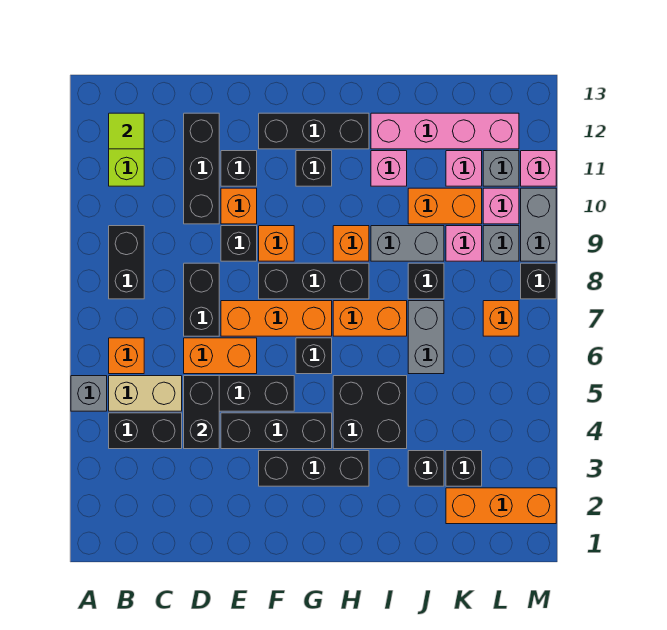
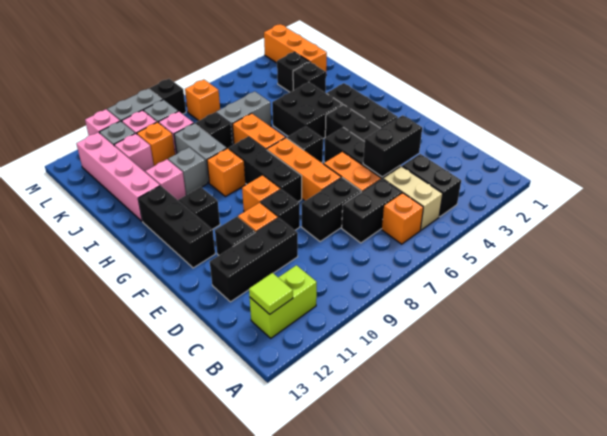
grey brick A5 level 1 -> grey brick I10 level 1
black brick B8:B9 level 1 -> black brick C6:C7 level 1
orange brick J10:K10 level 1 -> orange brick K10 level 1

